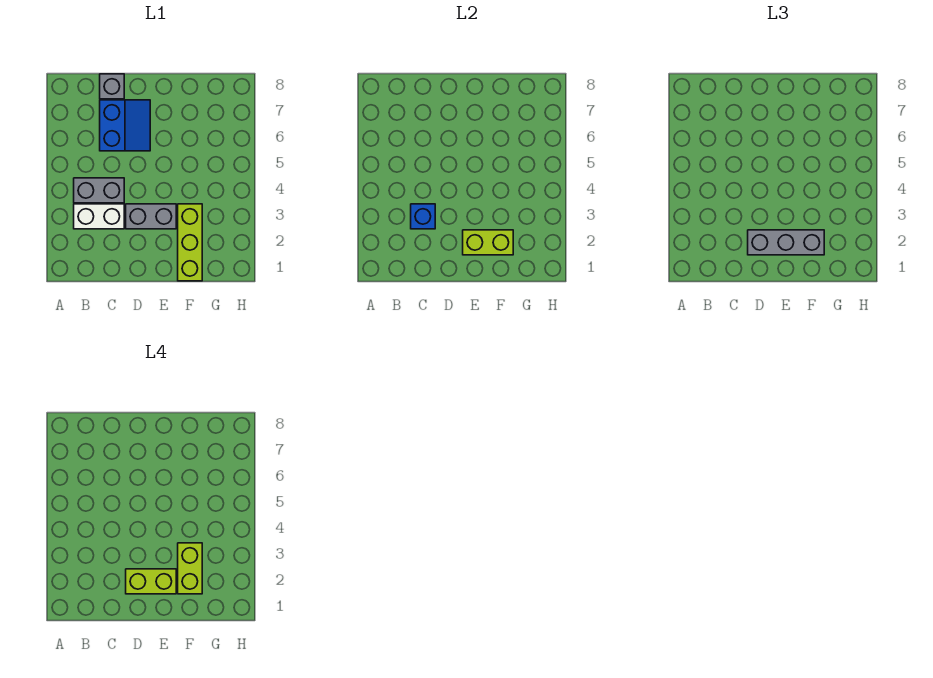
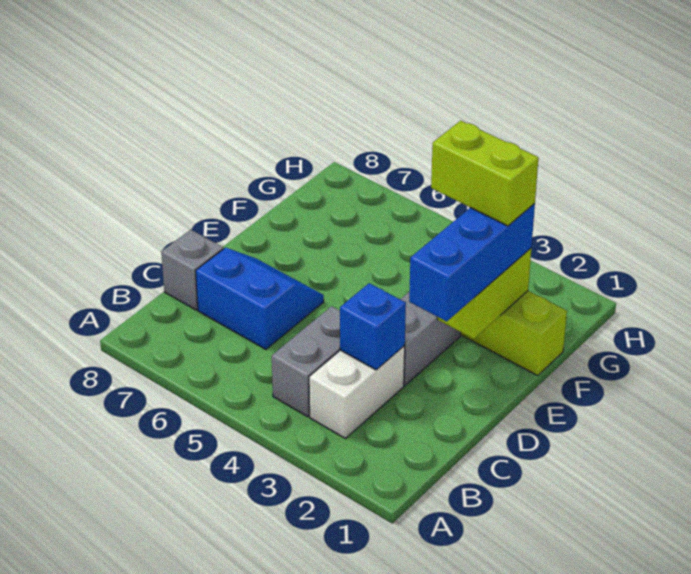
grey brick D2:F2 level 3 -> blue brick D2:F2 level 3
lime brick D2:E2 level 4 -> none

